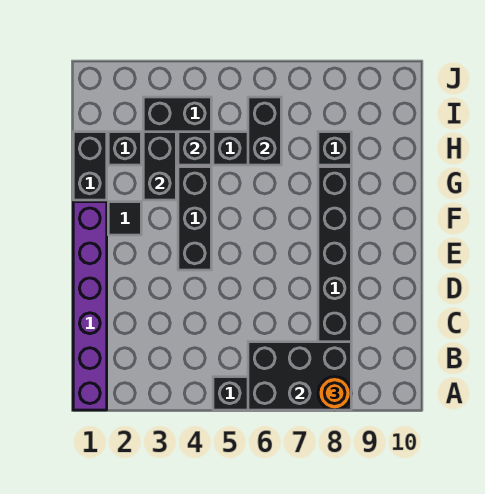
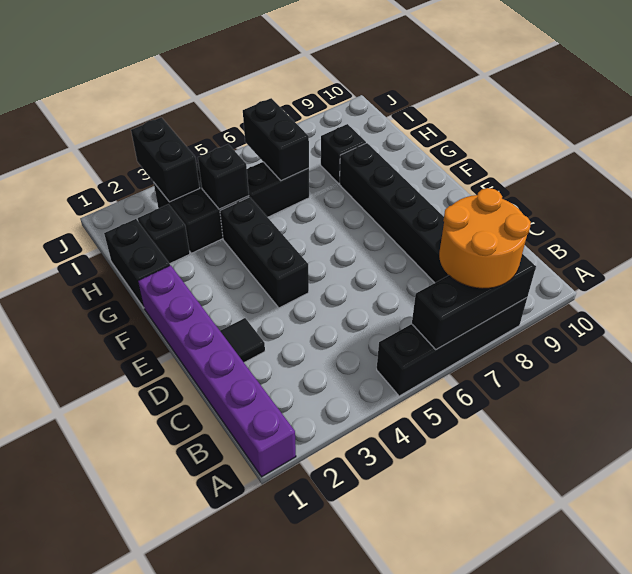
black brick A6:B8 level 2 -> black brick A6:A8 level 2
orange round brick A8 level 3 -> orange round brick A7:B8 level 3
black tile F2 level 1 -> black tile D2 level 1
black brick G3:H3 level 2 -> black brick I3:J3 level 2

